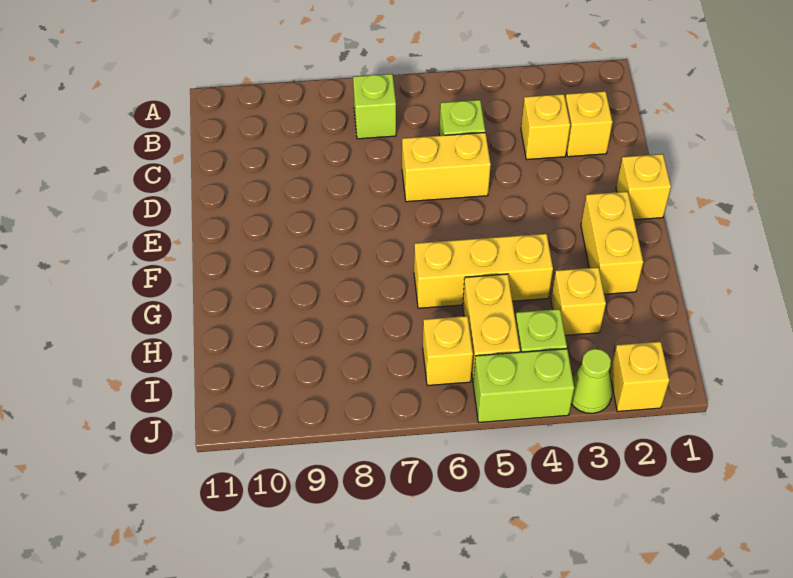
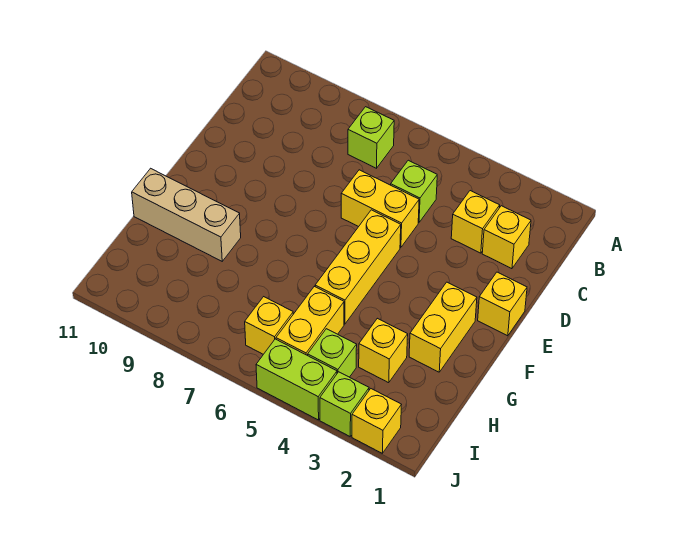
yellow brick G4:G6 level 1 -> yellow brick E5:G5 level 1
none -> tan brick G9:G11 level 1
lime cone J3 level 1 -> lime brick J3 level 1

